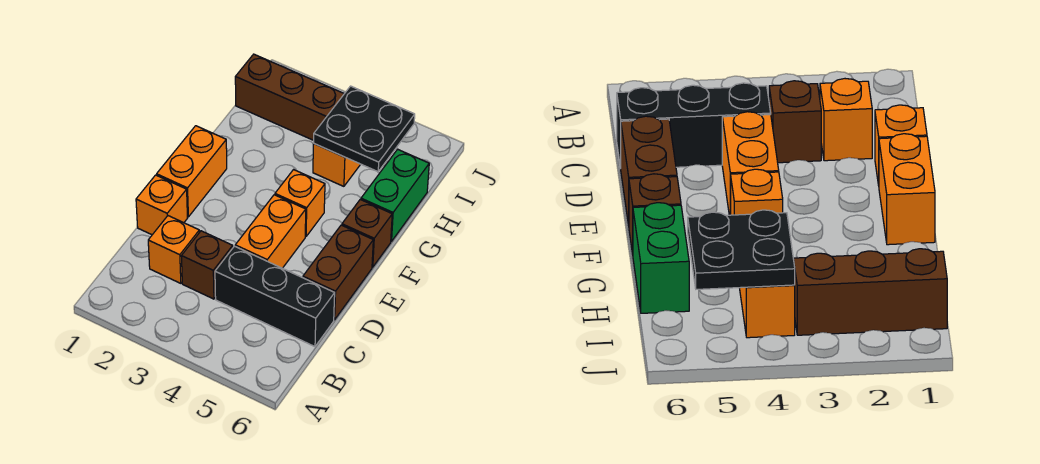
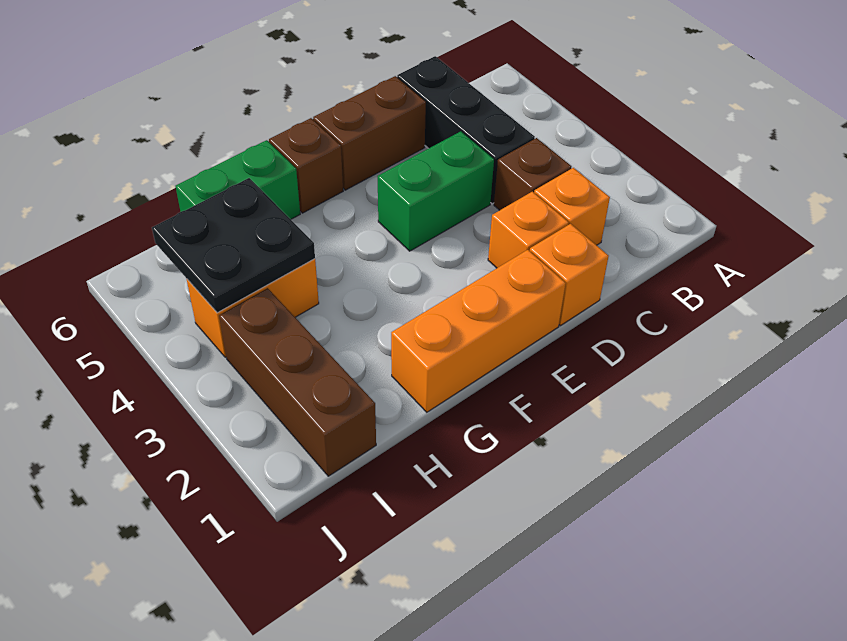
orange brick D4:E4 level 1 -> green brick D4:E4 level 1
orange brick E1:F1 level 1 -> orange brick E1:G1 level 1
orange brick F4 level 1 -> orange brick D2 level 1

